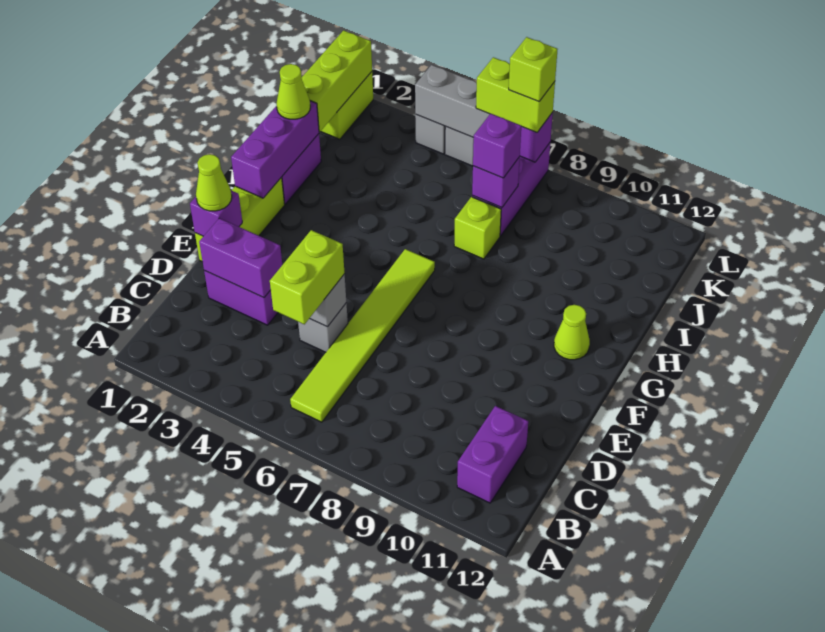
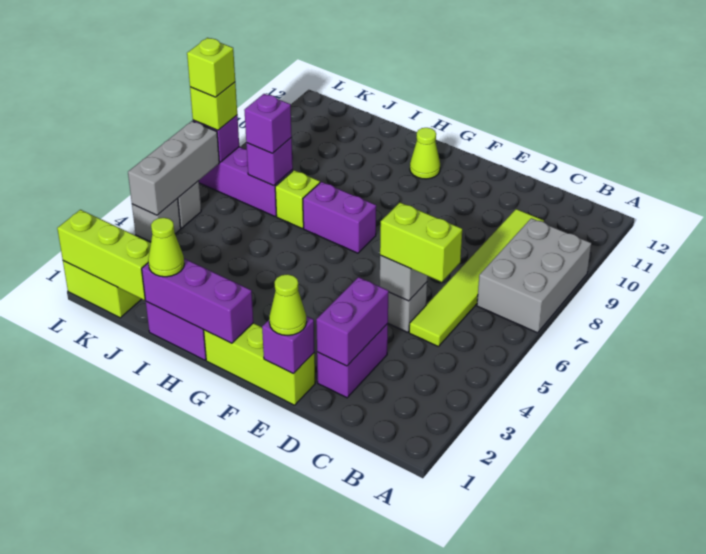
none -> grey brick A7:B9 level 1
lime tile B6:G6 level 1 -> lime tile C5:C10 level 1
purple brick B11:C11 level 1 -> purple brick G7:H7 level 1
lime brick L6:L7 level 3 -> lime brick L7 level 3

